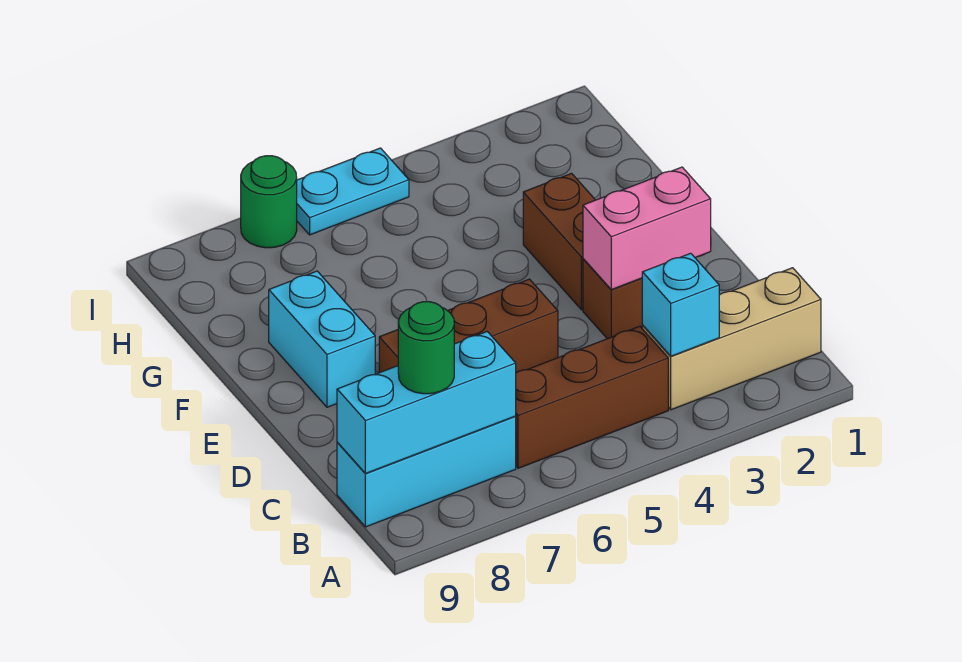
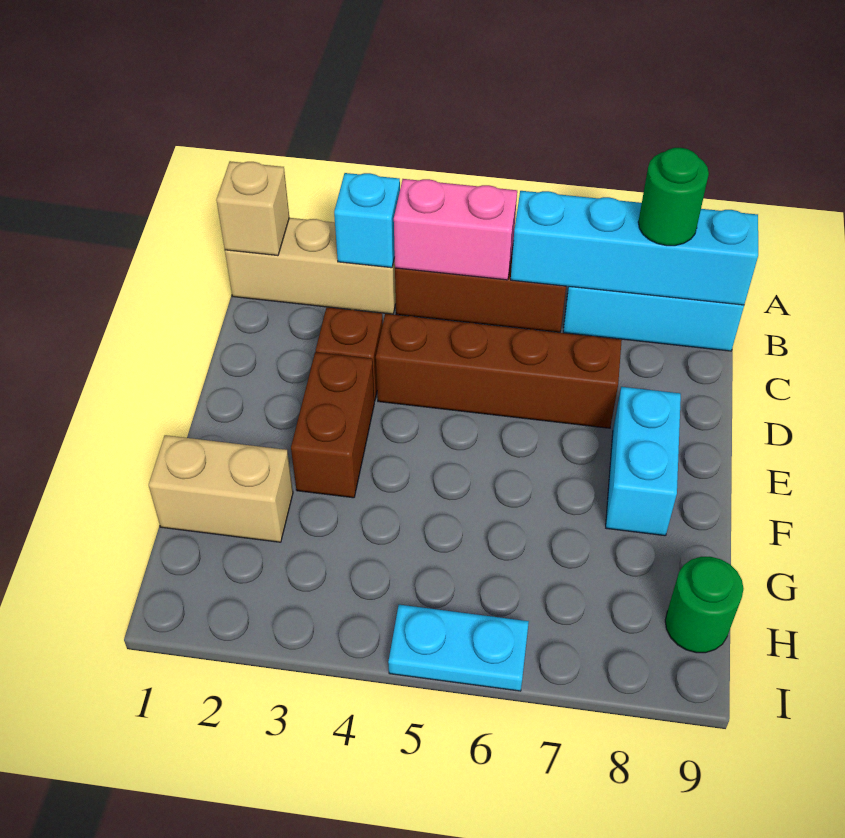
none -> tan brick B1 level 2
cyan brick B7:B9 level 2 -> cyan brick B6:B9 level 2
pink brick D2:D3 level 2 -> pink brick B4:B5 level 2
brown brick D5:D7 level 1 -> brown brick D4:D7 level 1
none -> tan brick G1:G2 level 1
green round brick I7 level 1 -> green round brick H9 level 1

